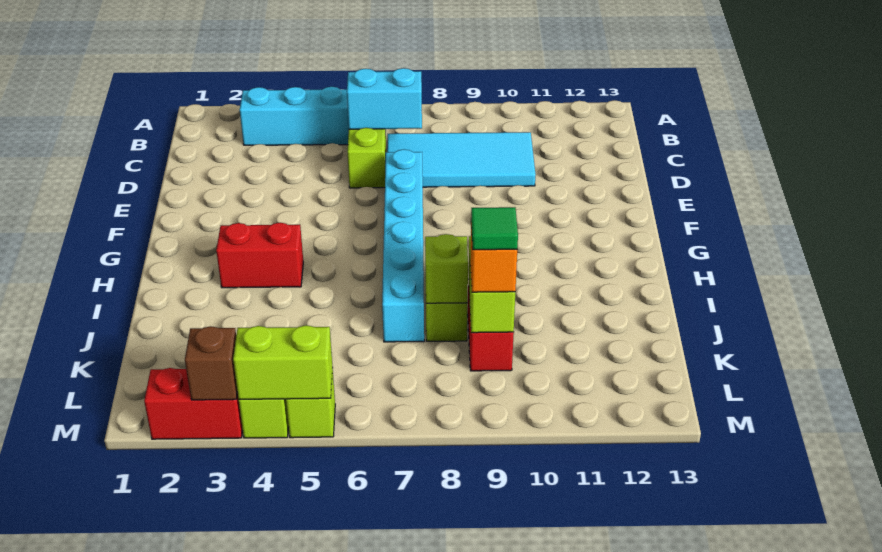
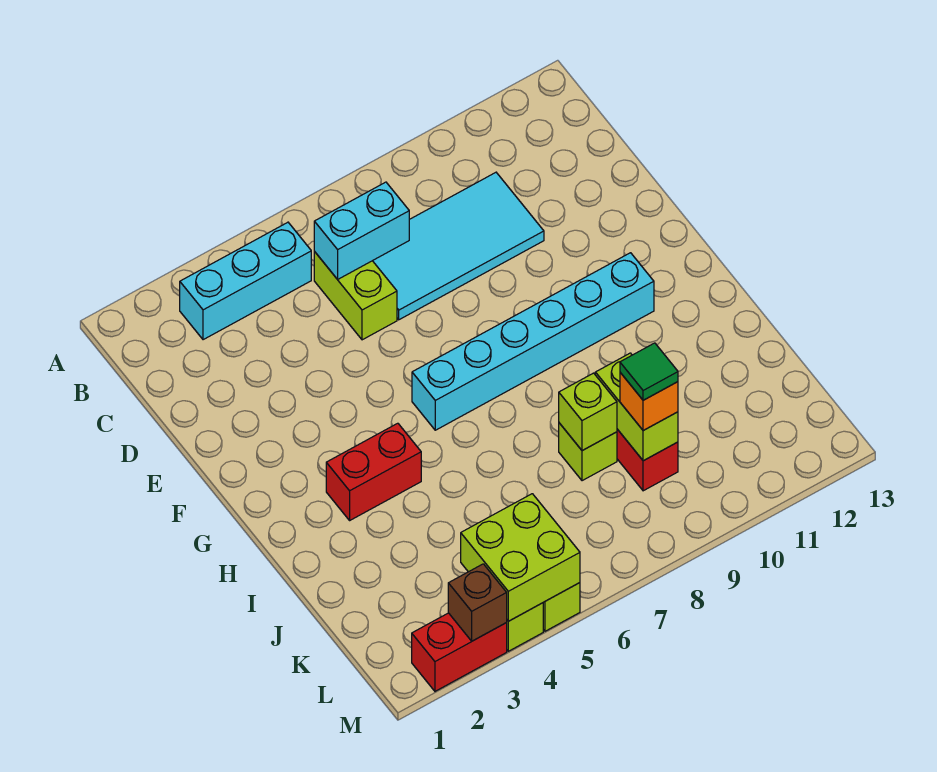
cyan brick E7:J7 level 1 -> cyan brick G6:G11 level 1
lime brick M4:M5 level 2 -> lime brick L4:M5 level 2

